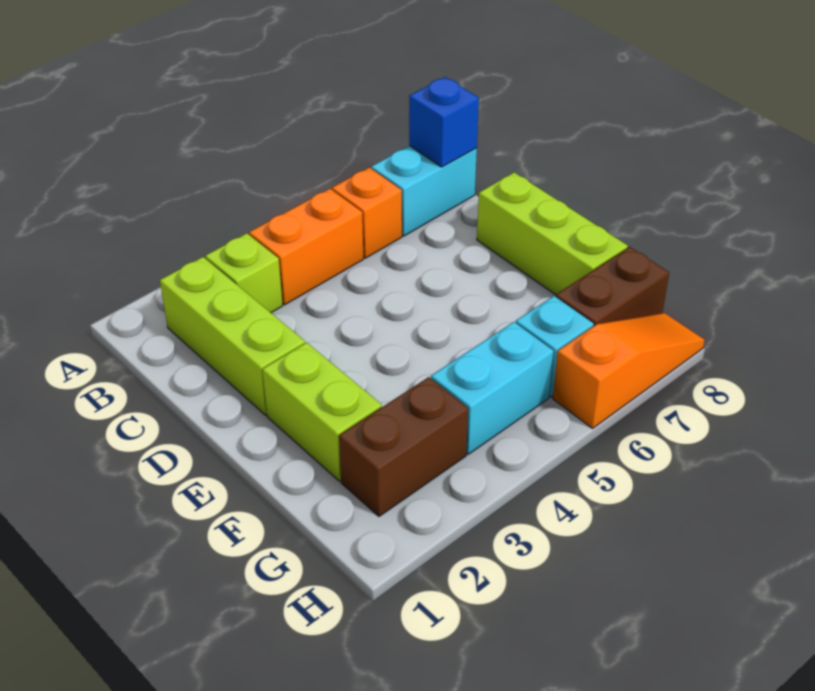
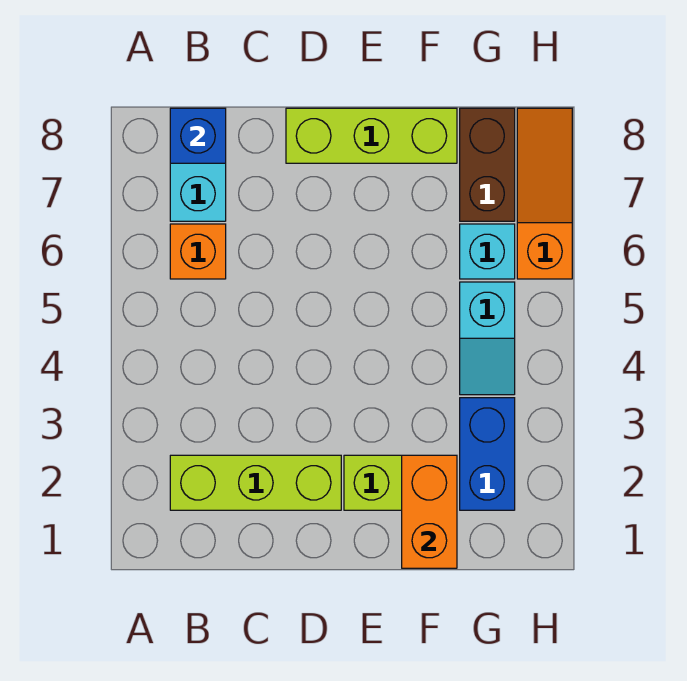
lime brick B3 level 1 -> none
orange brick B4:B5 level 1 -> orange brick F1:F2 level 2
brown brick G2:G3 level 1 -> blue brick G2:G3 level 1
cyan brick G4:G5 level 1 -> cyan slope G4:G5 level 1 top 5

